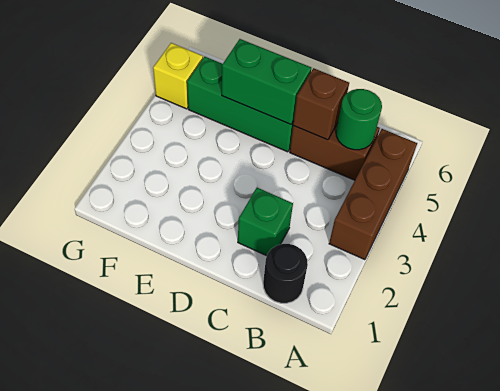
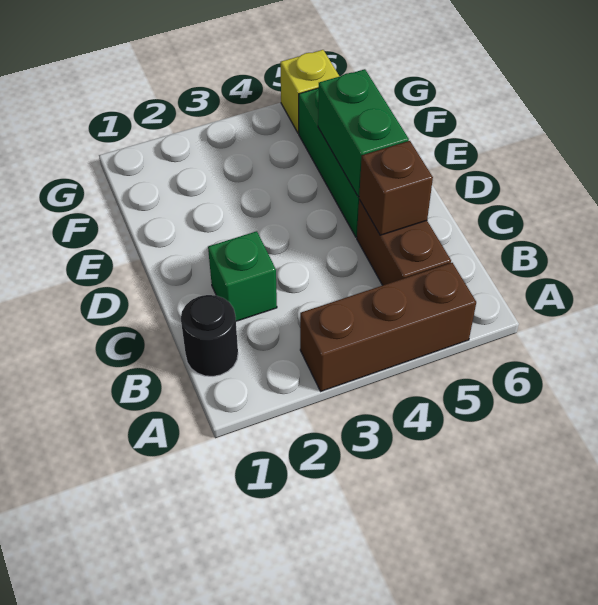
green round brick B5 level 2 -> none

